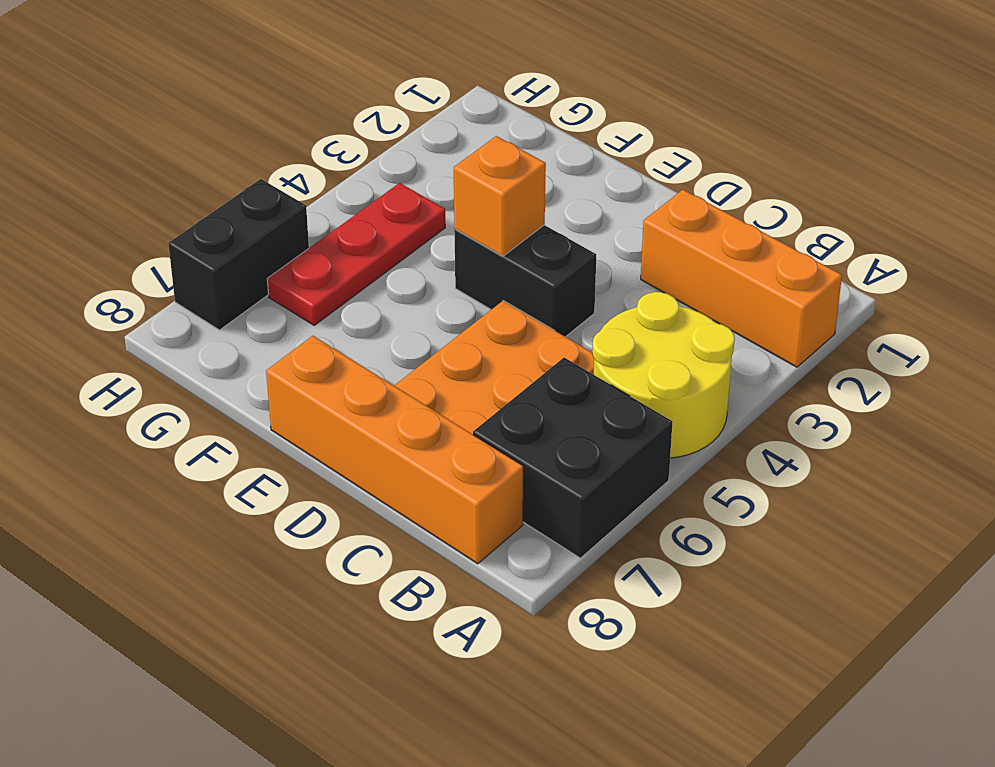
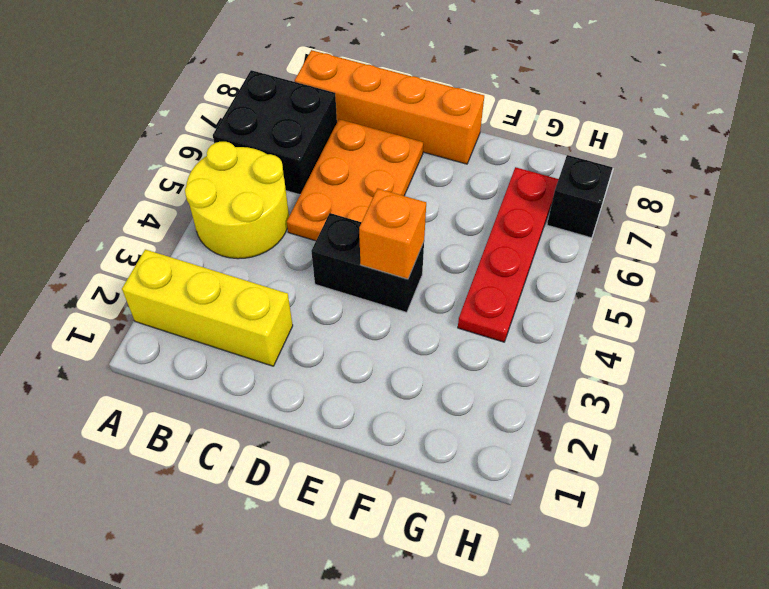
orange brick A2:C2 level 1 -> yellow brick A2:C2 level 1
red plate G4:G6 level 1 -> red plate G4:G7 level 1
black brick H6:H7 level 1 -> black brick H7 level 1

